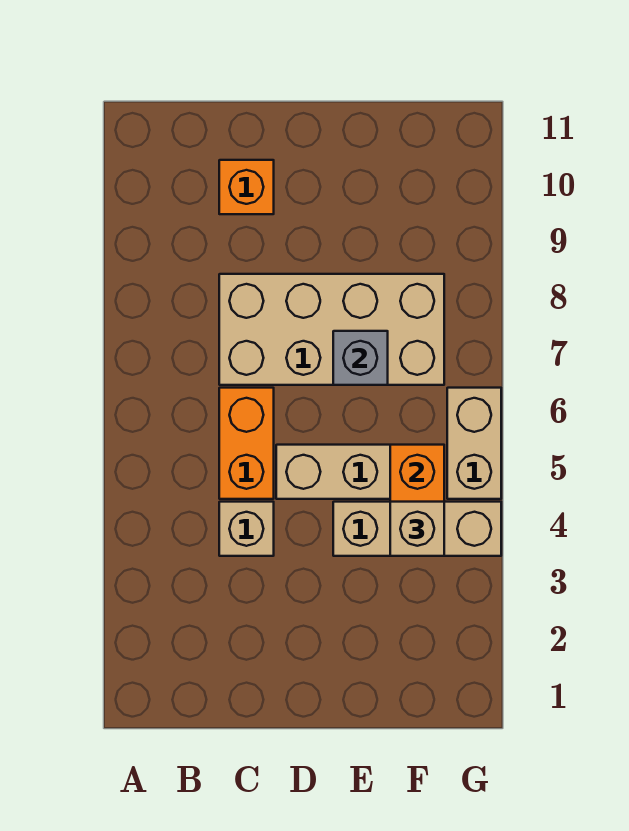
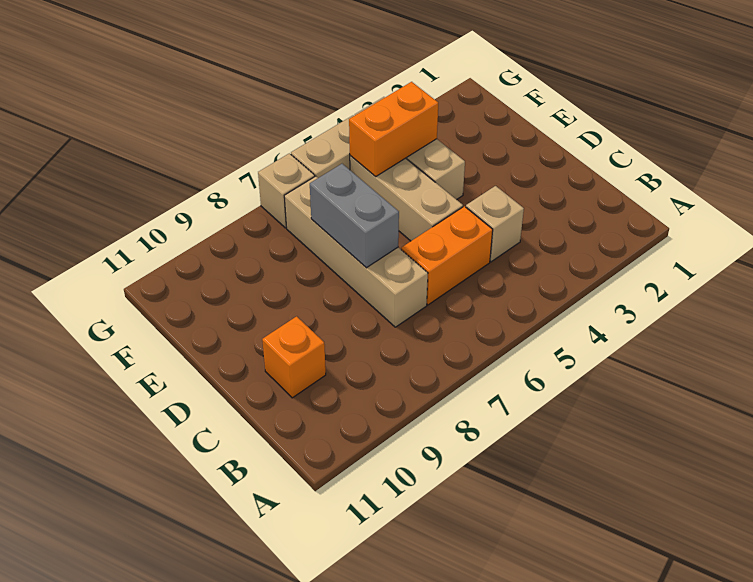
tan brick C7:F8 level 1 -> tan brick C7:F7 level 1
grey brick E7 level 2 -> grey brick D7:E7 level 2
tan brick F4 level 3 -> tan brick G7 level 1

